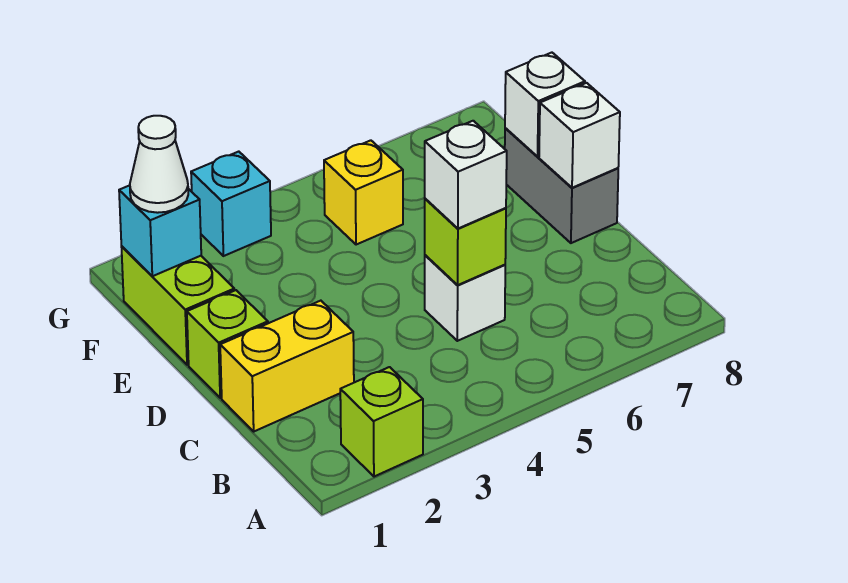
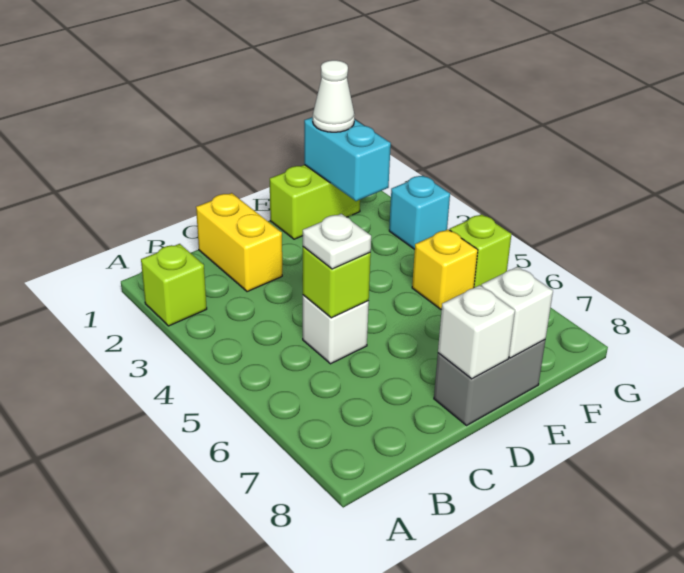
white brick C5 level 3 -> white plate C5 level 3
lime brick D1 level 1 -> lime brick G5 level 1
cyan brick F1 level 2 -> cyan brick F1:F2 level 2

